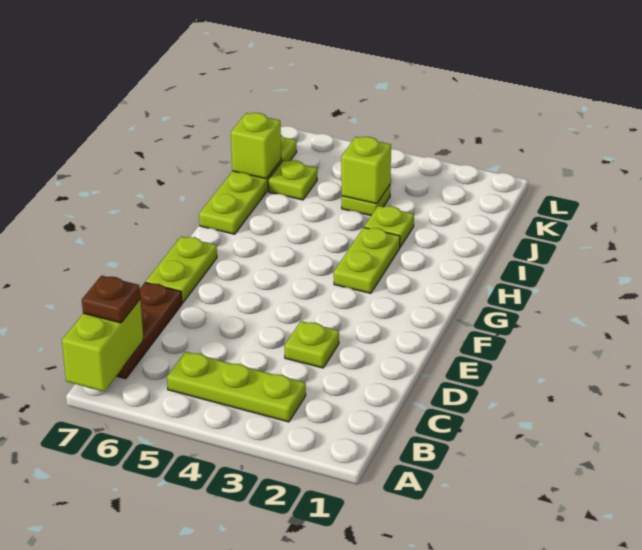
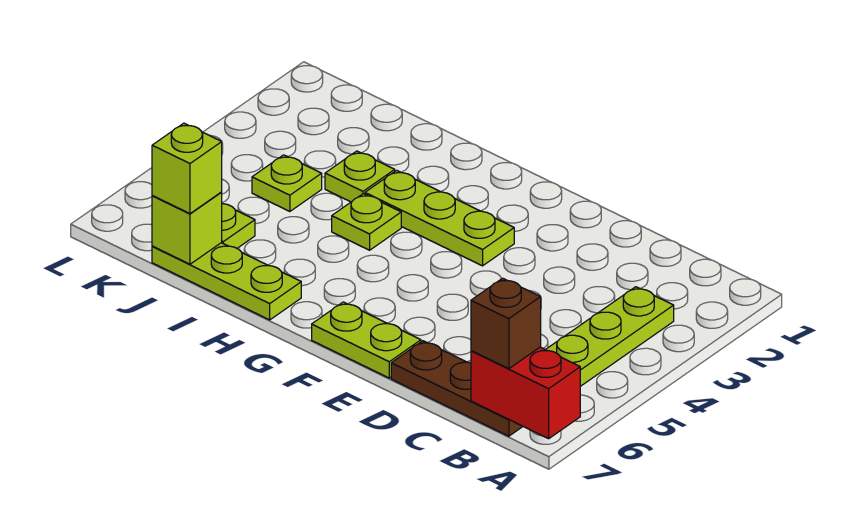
lime brick A7:B7 level 2 -> red brick A7:B7 level 2
brown plate B7 level 3 -> brown brick B7 level 3
lime plate D3 level 1 -> lime plate H4 level 1
lime plate G3:H3 level 1 -> lime plate F3:H3 level 1
lime plate H7:K7 level 1 -> lime plate H7:J7 level 1
lime brick J4 level 2 -> lime brick J7 level 3

